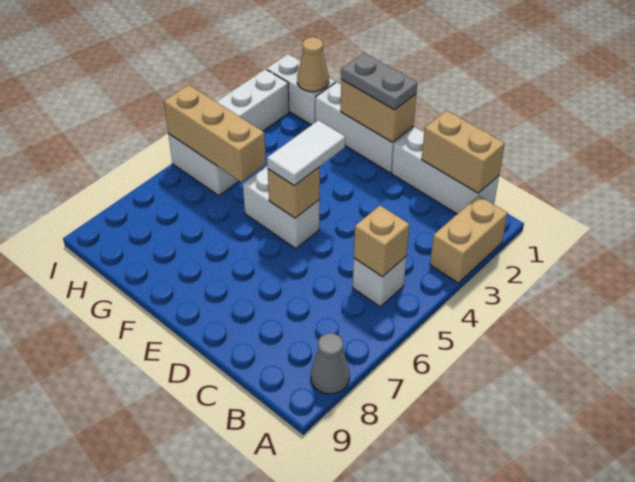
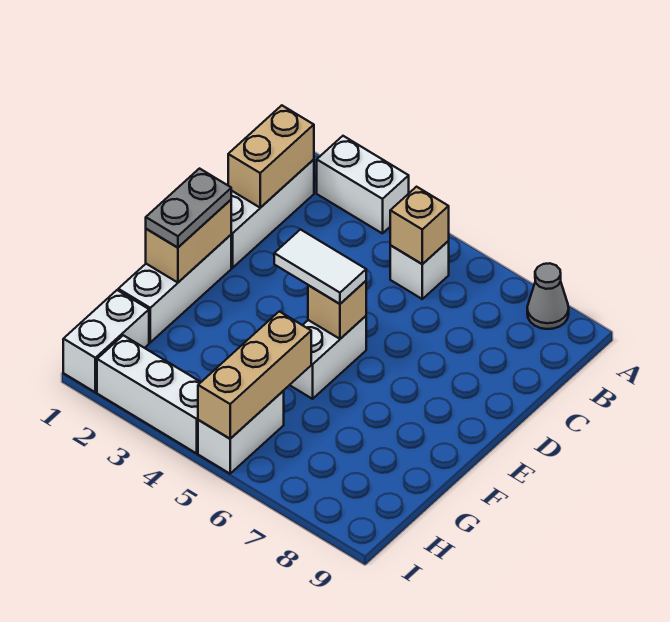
tan brick A2:A3 level 1 -> white brick A2:A3 level 1
tan cone H1 level 2 -> none

